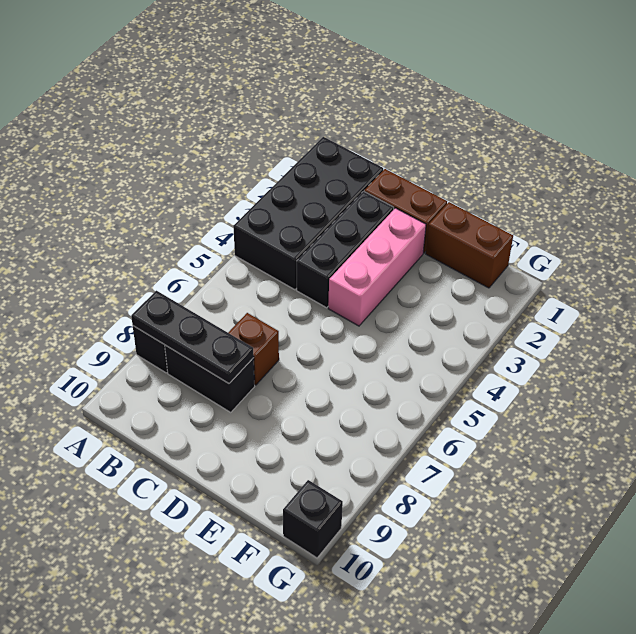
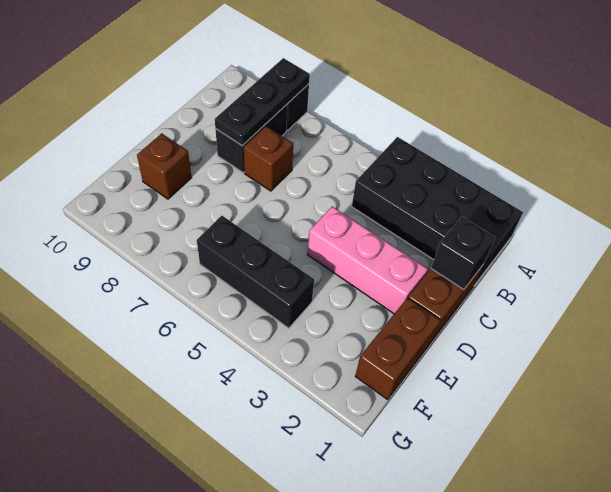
black brick C2:C4 level 1 -> black brick F4:F6 level 1
none -> brown brick E9 level 1
black brick G10 level 1 -> black brick C1 level 2

